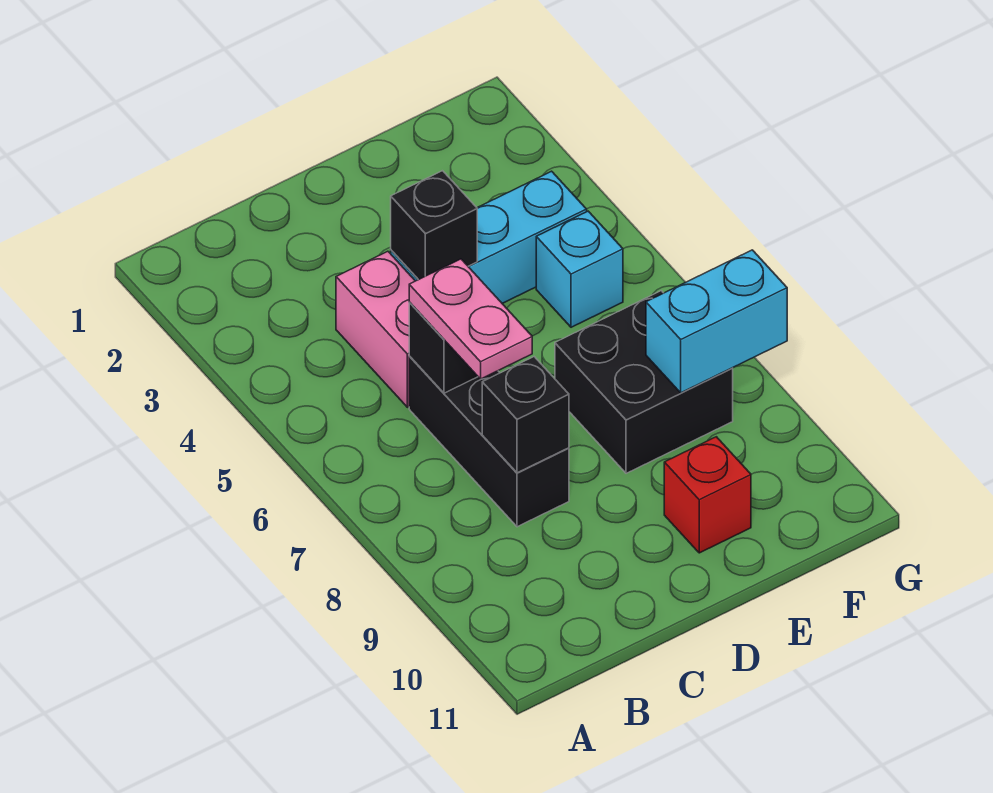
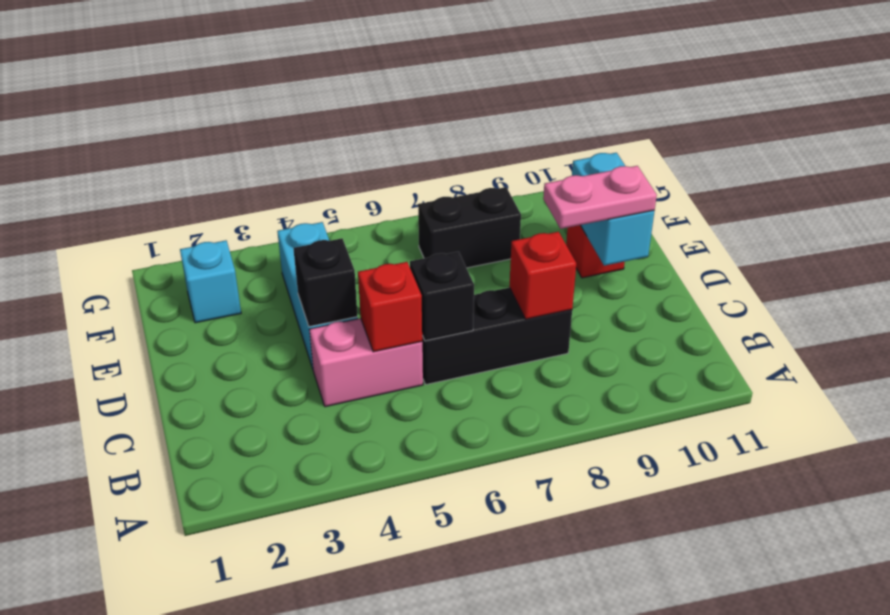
none -> red brick C5 level 2
pink plate C6:C7 level 3 -> pink plate D9:D10 level 3
black brick C8 level 2 -> red brick C8 level 2
black brick E7:F8 level 1 -> black brick F7:F8 level 1
cyan brick F5 level 1 -> cyan brick F2 level 1
cyan brick F8:G8 level 2 -> cyan brick D10:E10 level 2

